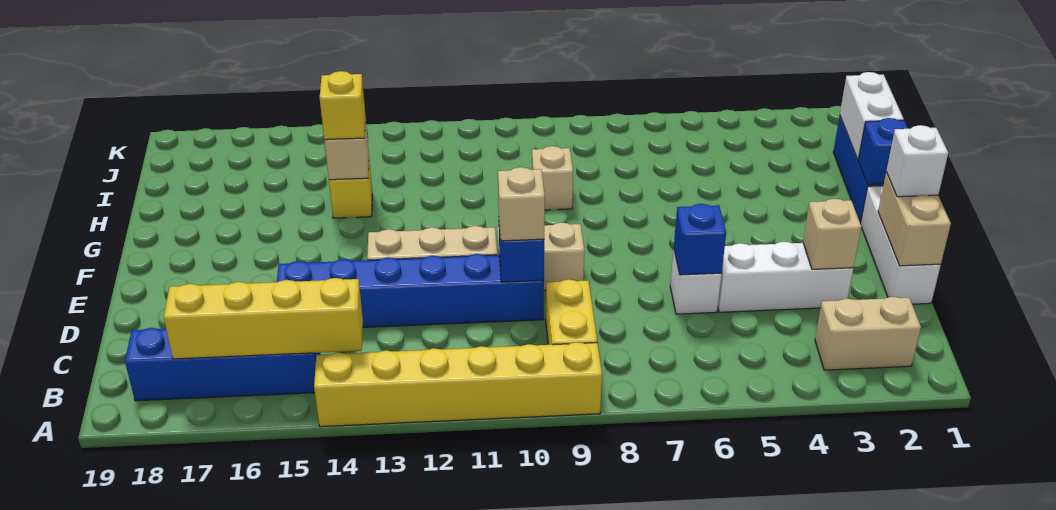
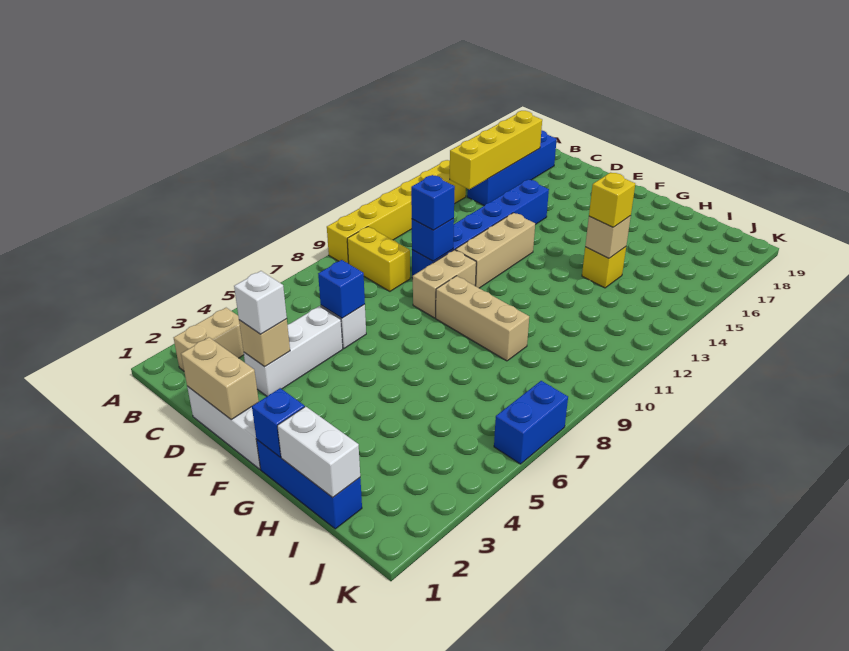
tan brick D10 level 3 -> blue brick D10 level 3
white brick E1 level 3 -> white brick D3 level 3
tan brick H9 level 1 -> tan brick F9:H9 level 1
none -> blue brick K6:K7 level 1

